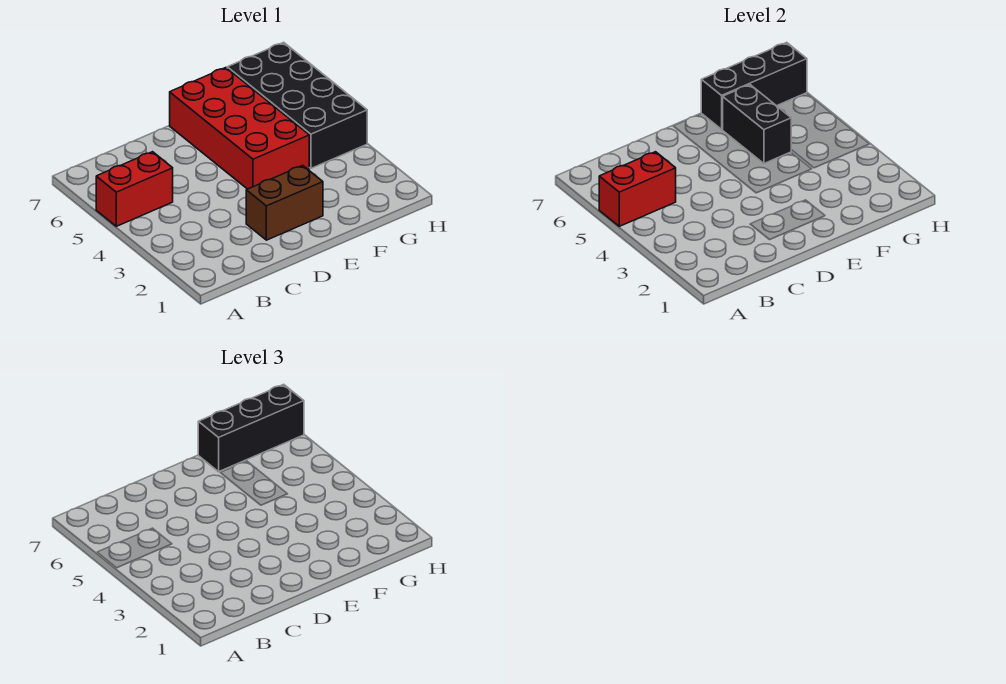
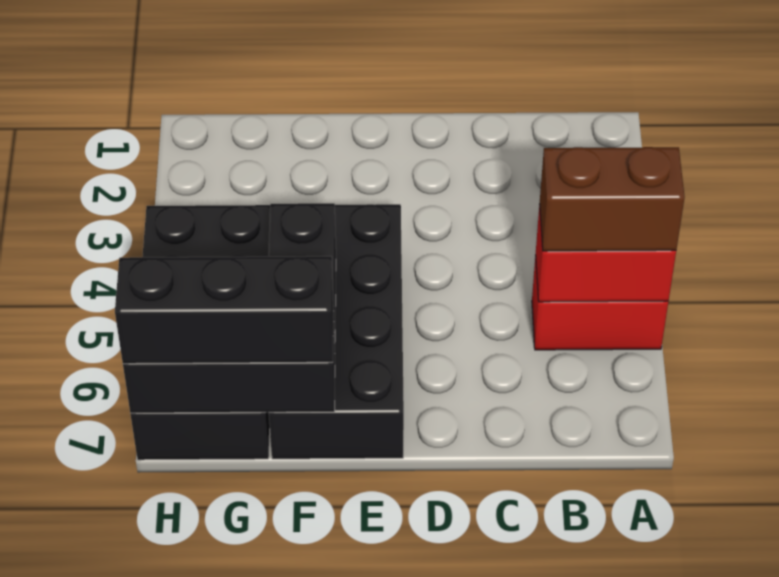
brown brick D2:E2 level 1 -> brown brick A5:B5 level 3
red brick E4:F7 level 1 -> black brick E4:F7 level 1

